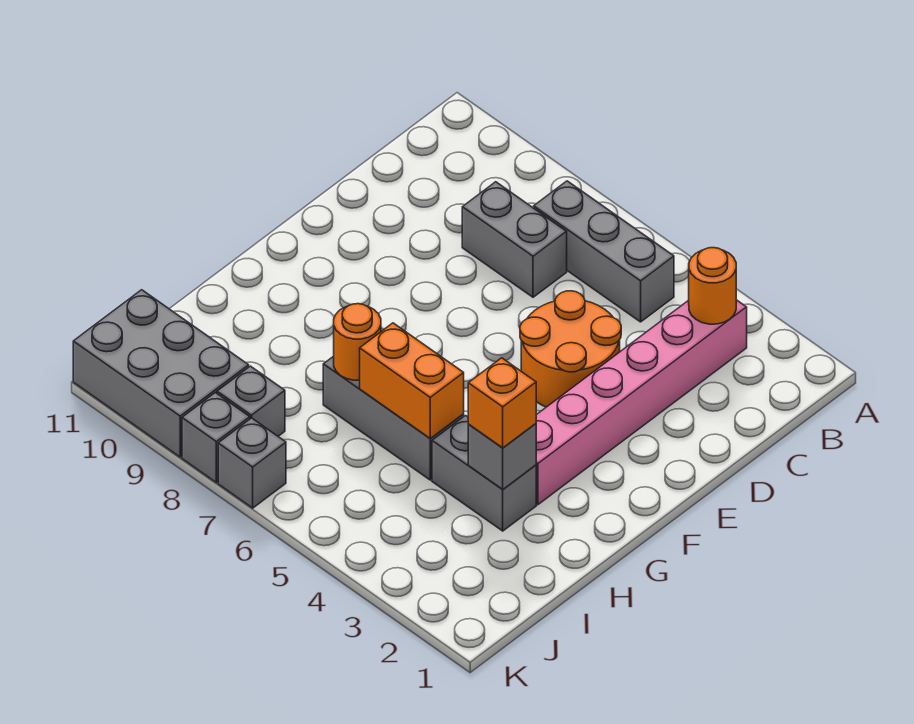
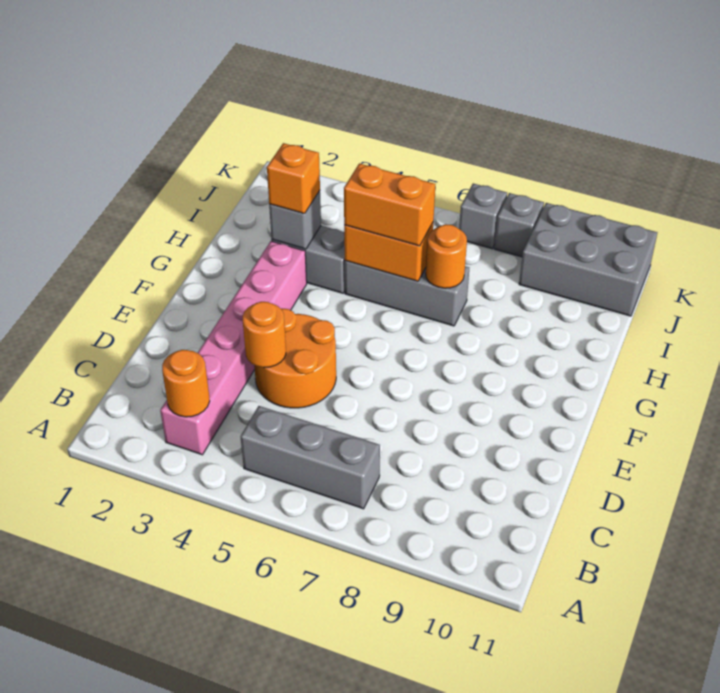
grey brick C7:C8 level 1 -> none
none -> orange round brick D4 level 2
none -> orange brick H5:H6 level 3
grey brick J8 level 1 -> none

